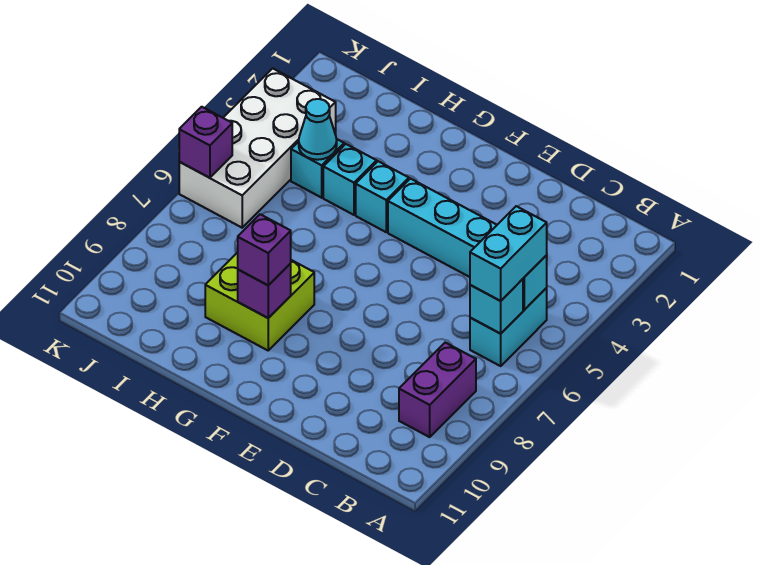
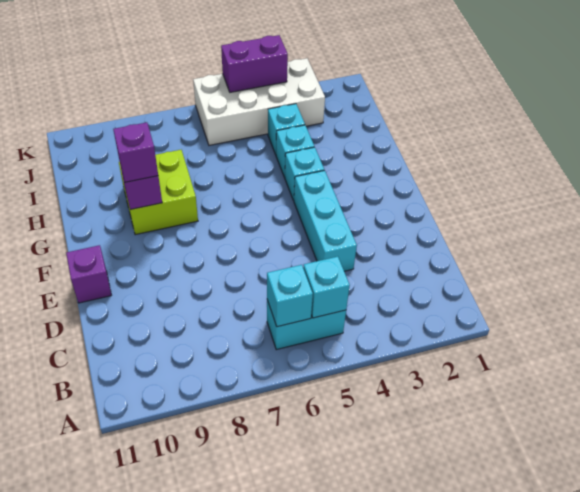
cyan brick B5:B6 level 3 -> none
purple brick B8:B9 level 1 -> purple brick K4:K5 level 2
cyan cone I4 level 2 -> none
purple brick K6 level 2 -> purple brick E11 level 1

